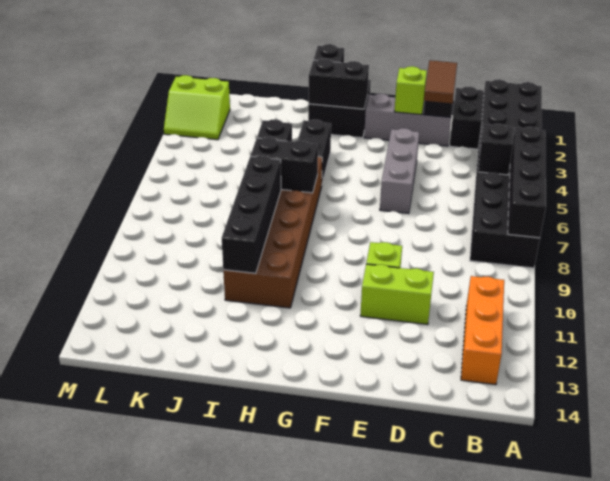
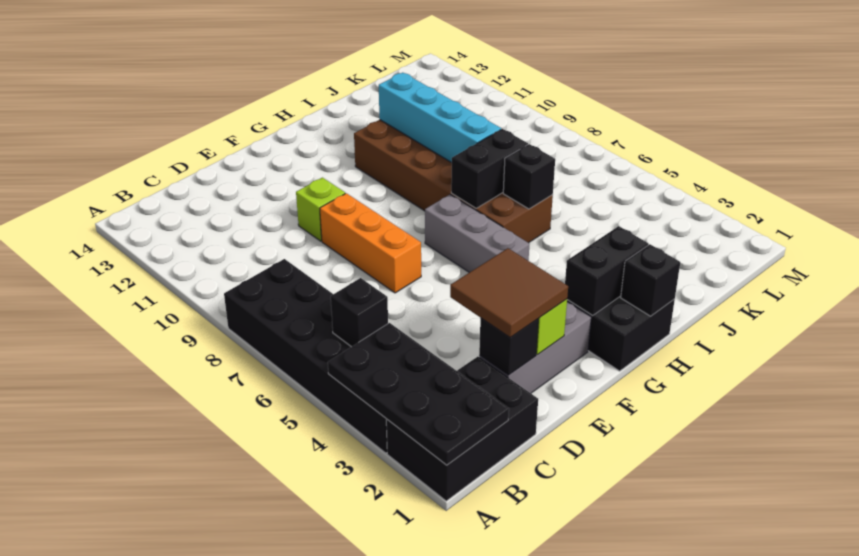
black brick A5:A8 level 2 -> none
orange brick B11:B13 level 1 -> orange brick E7:E9 level 1
brown tile D2:D3 level 3 -> brown tile D2:E3 level 3
lime brick D11:E11 level 1 -> none
grey brick E4:E6 level 1 -> grey brick G5:G7 level 1
black brick H4:H5 level 1 -> none
black brick I8:I11 level 2 -> cyan brick I8:I11 level 2
lime slope L2:M3 level 1 top 2 -> none

